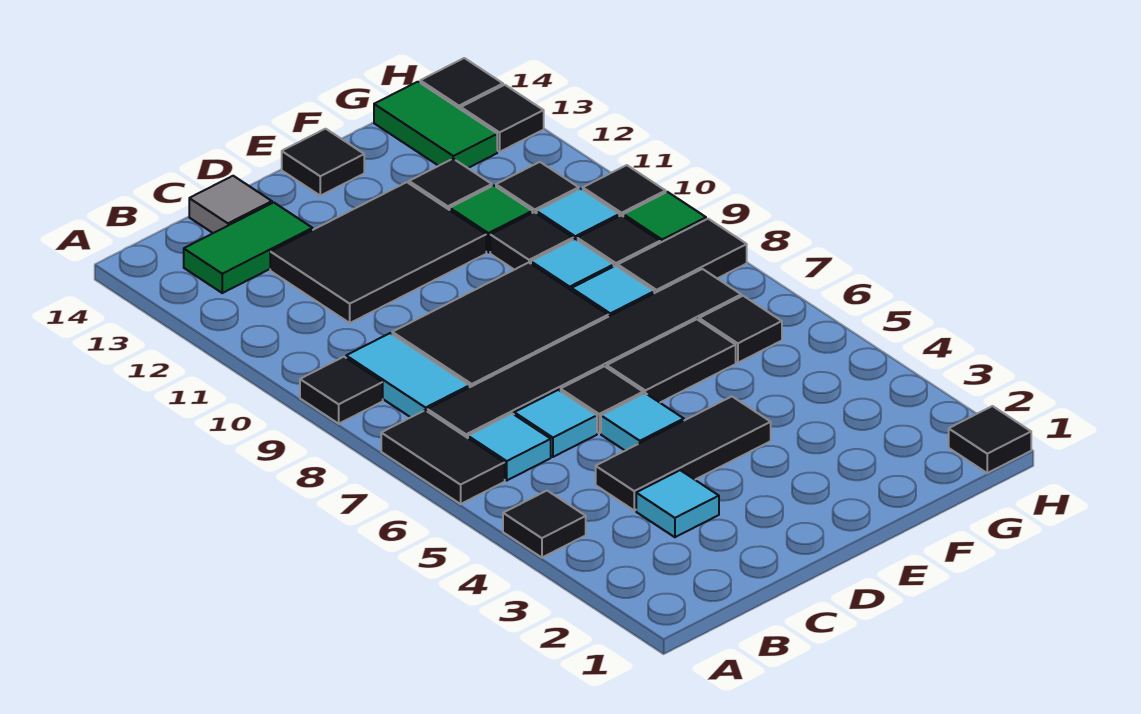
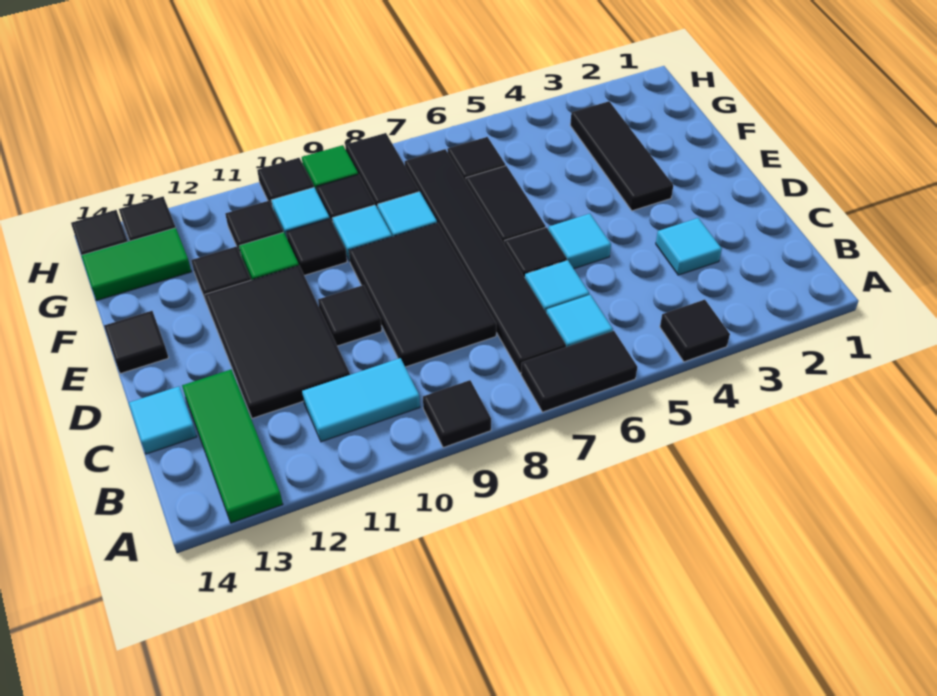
cyan tile B8:B9 level 1 -> cyan tile B10:B11 level 1
green tile B13:C13 level 1 -> green tile A13:C13 level 1
black tile C4:E4 level 1 -> black tile E3:G3 level 1
grey tile C14 level 1 -> cyan tile C14 level 1
black tile H1 level 1 -> black tile D10 level 1

